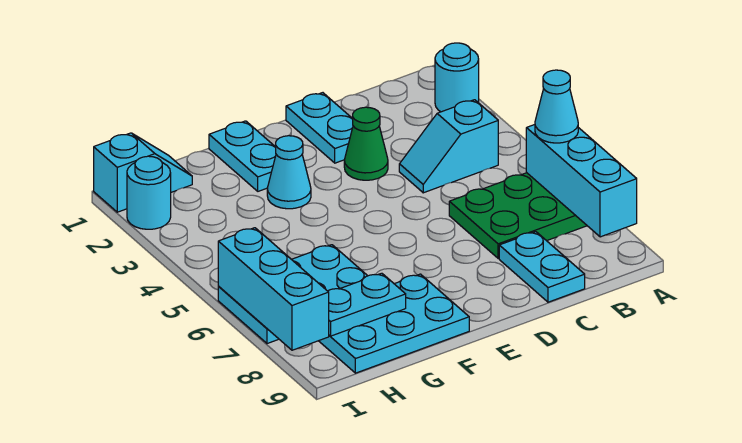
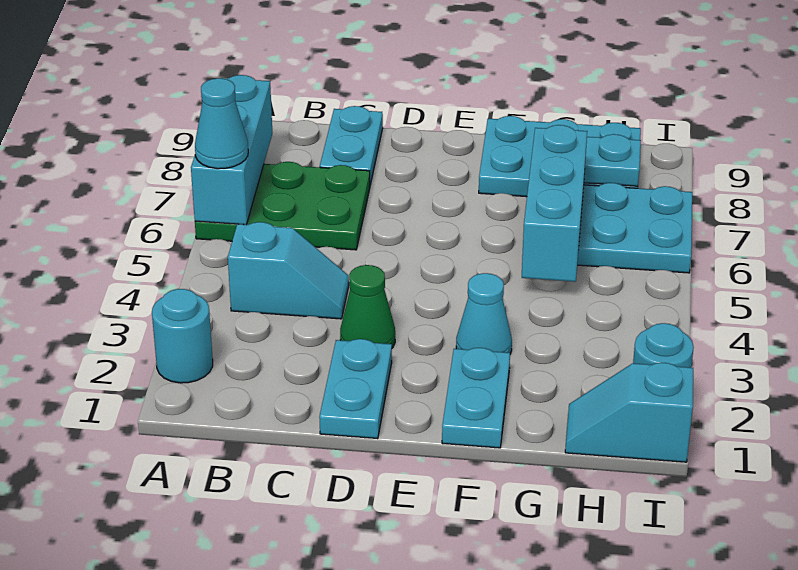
cyan brick I6:I8 level 2 -> cyan brick G5:G7 level 2

